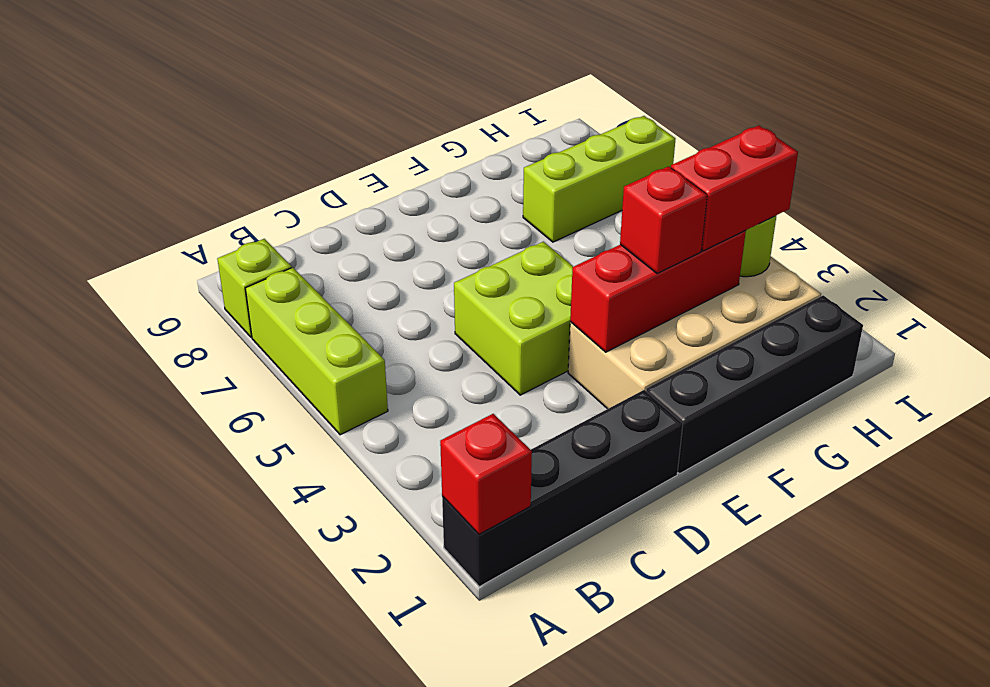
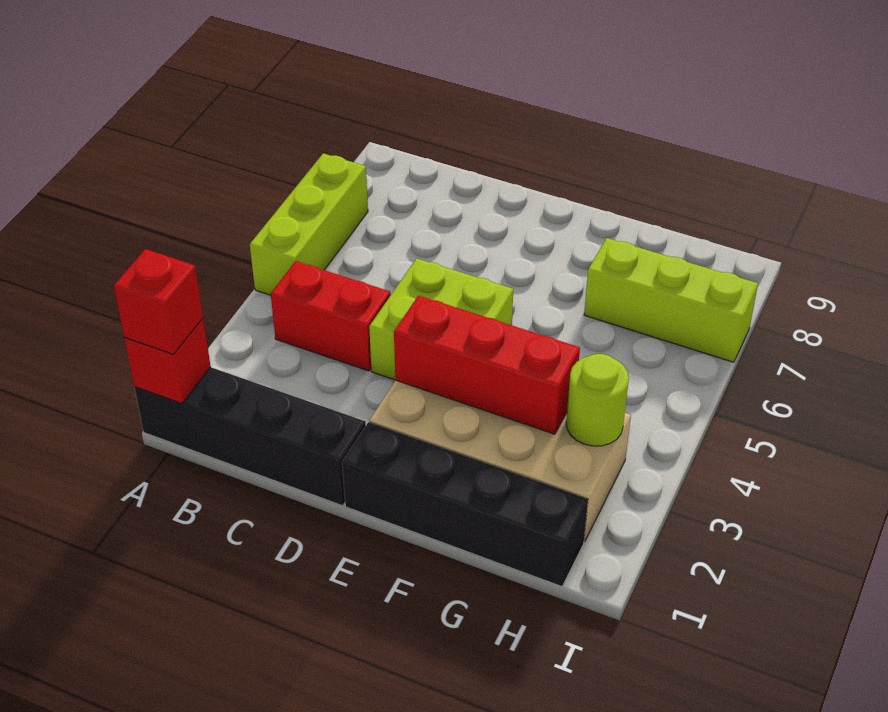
lime brick A8 level 1 -> none
red brick F3 level 3 -> red brick A1 level 3
red brick G3:H3 level 3 -> red brick B4:C4 level 1

